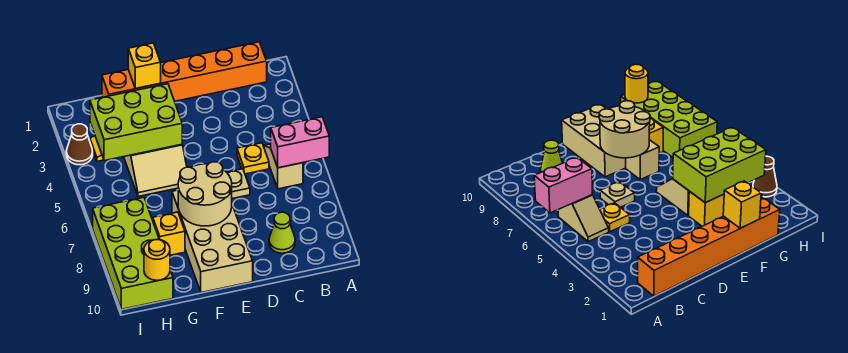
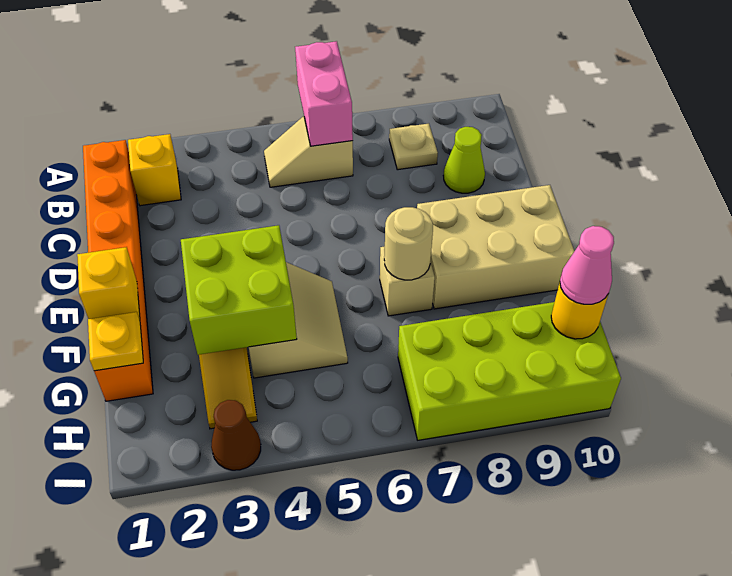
yellow plate C5 level 1 -> yellow plate G1 level 2
tan plate D6 level 1 -> tan plate B8 level 1
tan round brick E7:F8 level 2 -> tan round brick F7 level 2
lime brick F3:H4 level 2 -> lime brick F3:G4 level 2
yellow brick G8 level 1 -> yellow brick B2 level 1
none -> pink cone H10 level 3

